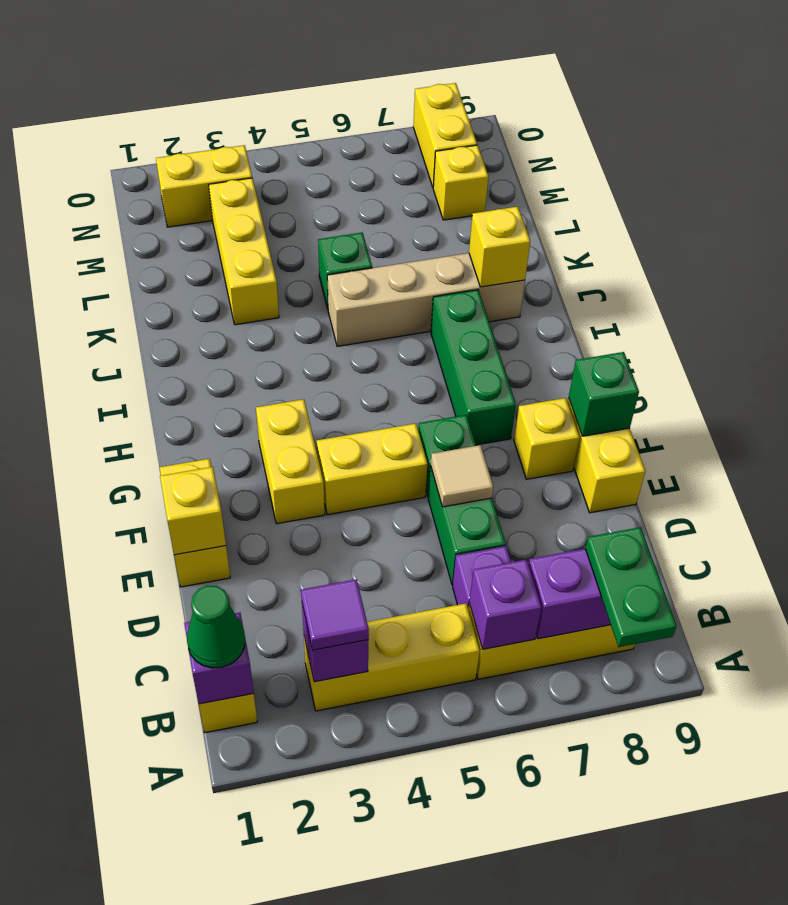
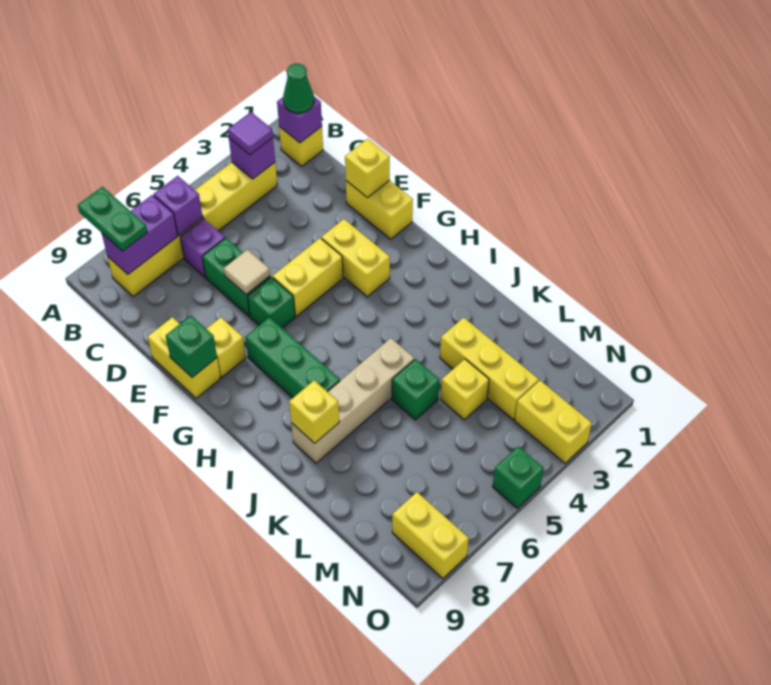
yellow brick M8 level 1 -> yellow brick L4 level 1
yellow brick N2:N3 level 1 -> yellow brick N3:O3 level 1
none -> green brick O5 level 1

